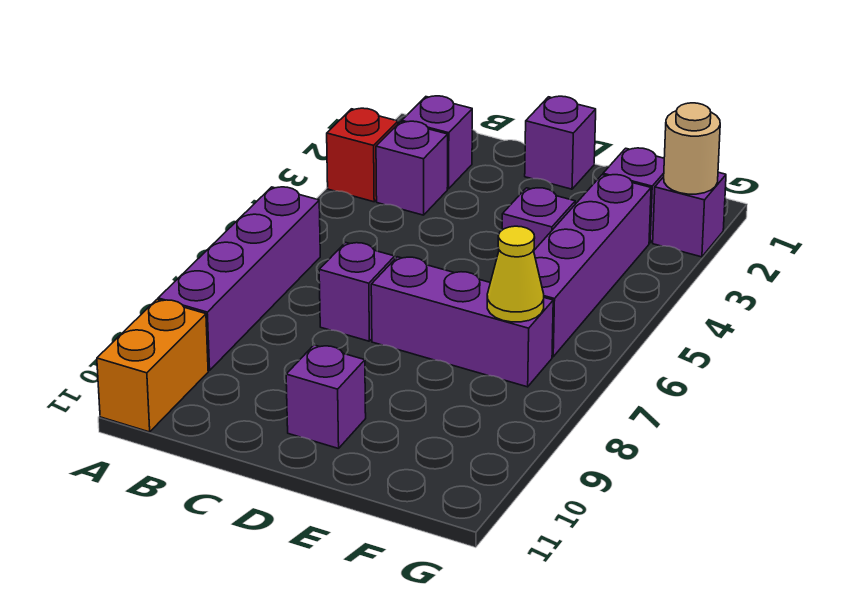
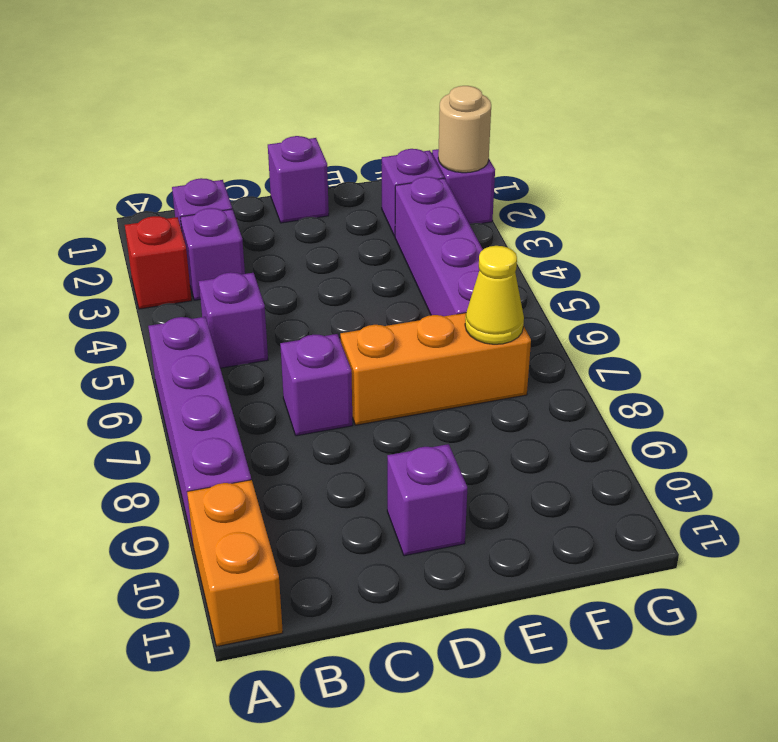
purple brick D7:F7 level 1 -> orange brick D7:F7 level 1
purple brick E4 level 1 -> purple brick B5 level 1

